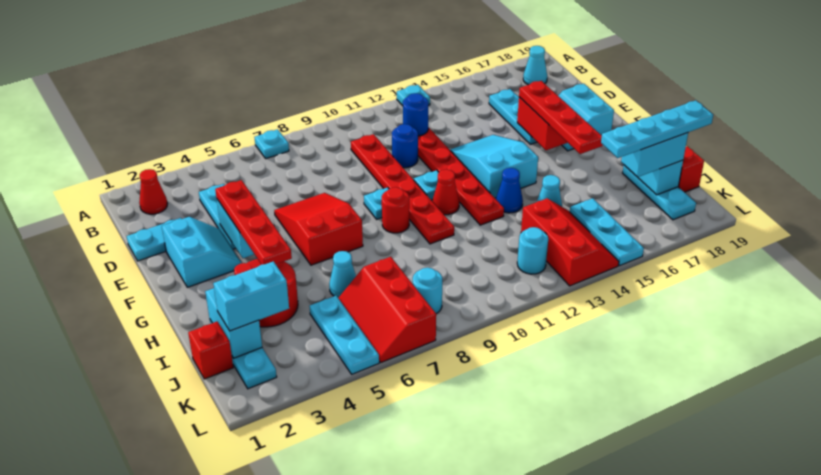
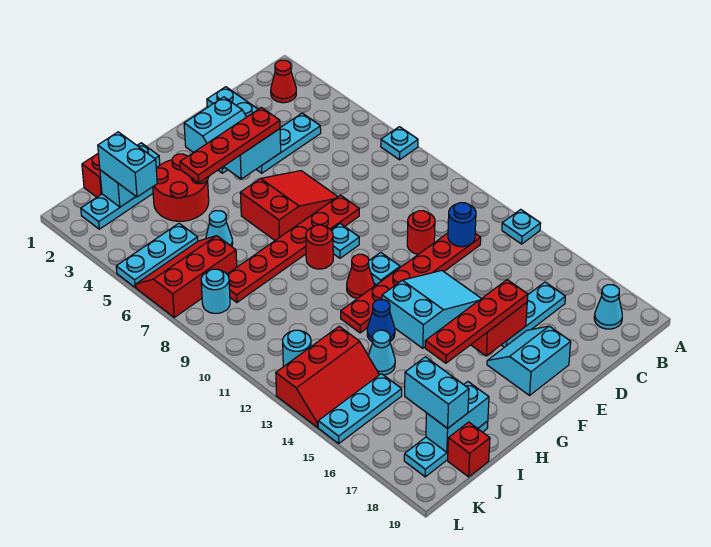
red plate C10:H10 level 1 -> red plate E8:J8 level 1
blue round brick D11 level 1 -> red round brick D11 level 1
cyan plate J16:J19 level 4 -> none

